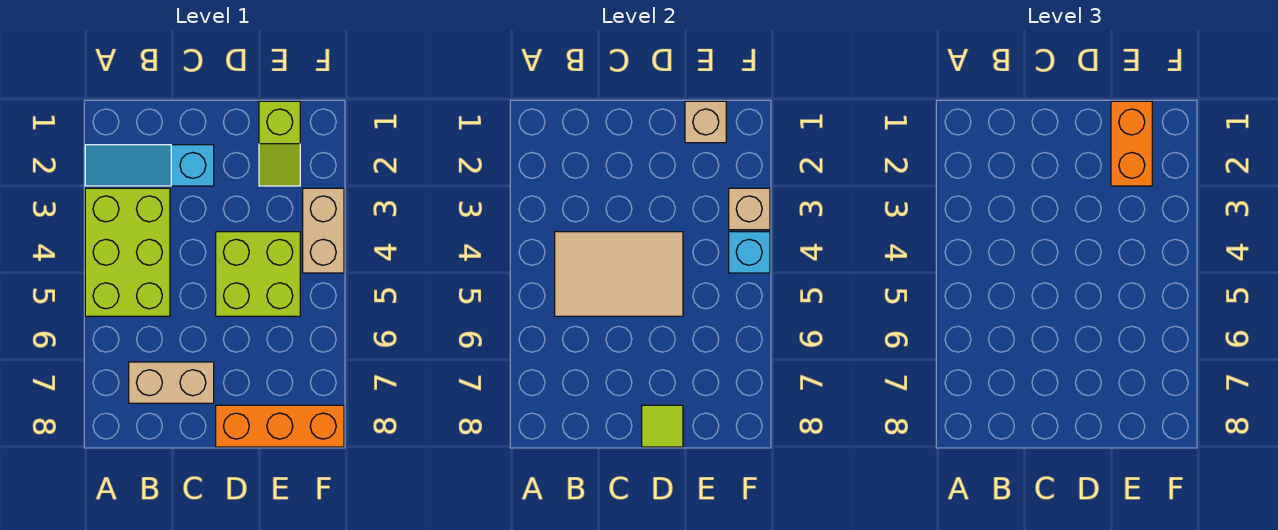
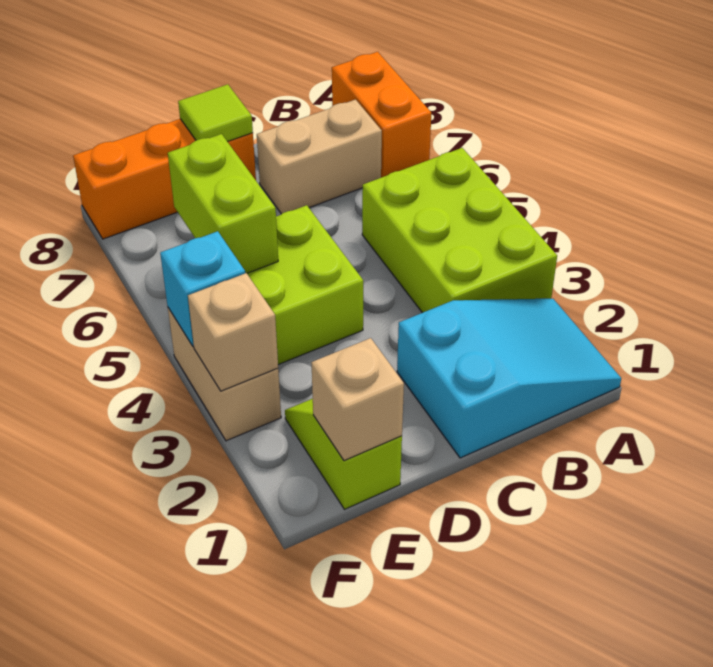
cyan slope A2:C2 level 1 top C -> cyan slope A1:C2 level 1 top C
tan tile B4:D5 level 2 -> none
orange brick E1:E2 level 3 -> orange brick A7:A8 level 1
none -> lime brick E5:E6 level 2

